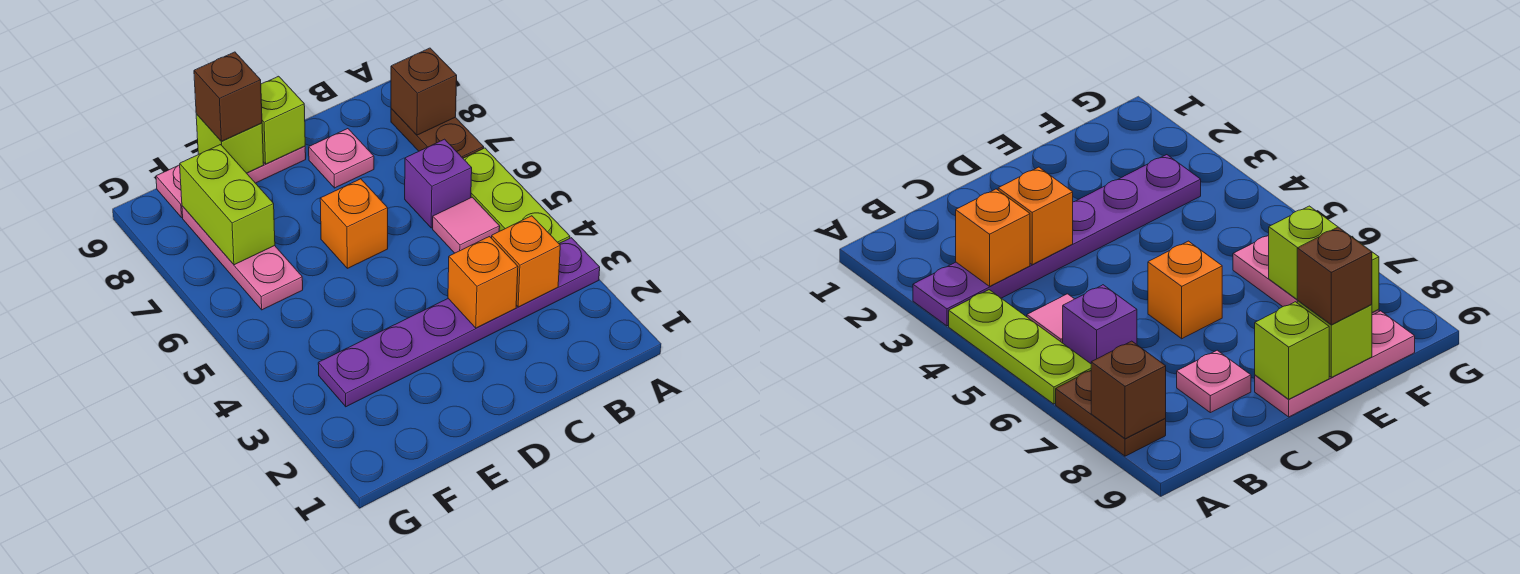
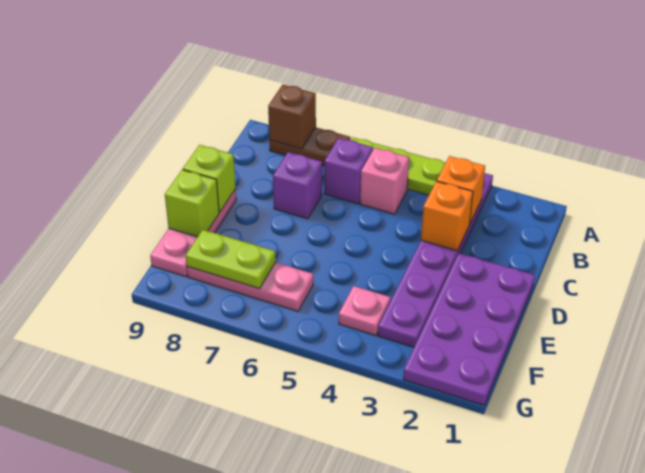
pink tile B5 level 1 -> pink brick B5 level 1
none -> purple brick C7 level 1
pink plate C8 level 1 -> pink plate F4 level 1
none -> purple plate D1:G2 level 1
orange brick D6 level 1 -> none
brown brick E9 level 3 -> none
lime brick F7:F8 level 2 -> lime plate F7:F8 level 2

